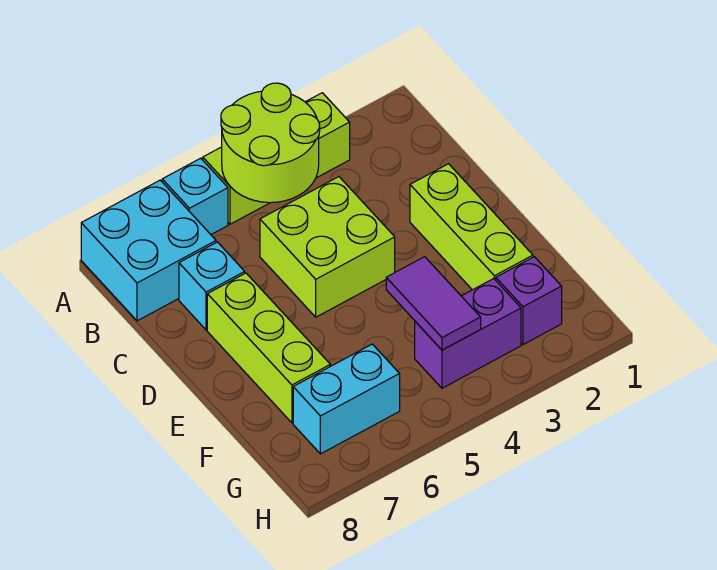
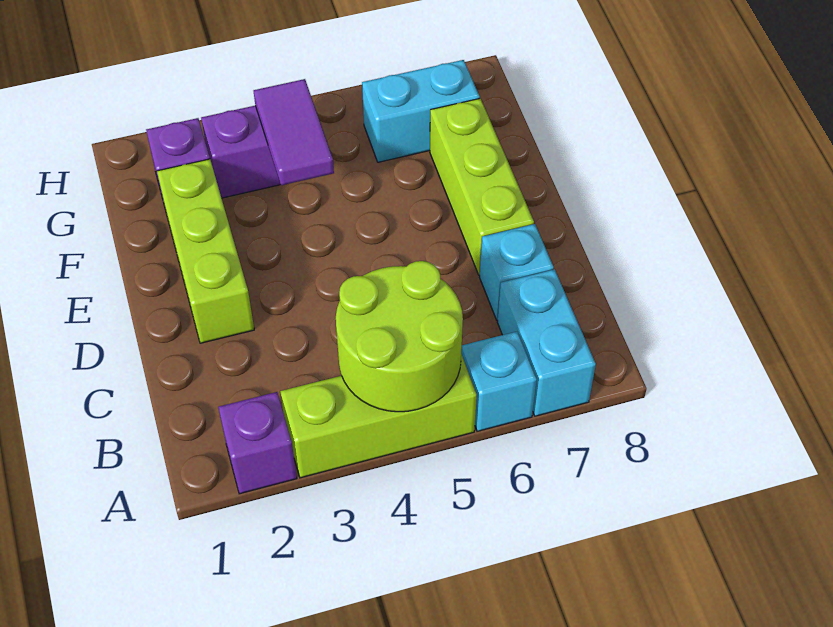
none -> purple brick A2 level 1
cyan brick A7:B8 level 1 -> cyan brick A7:B7 level 1
lime brick C4:D5 level 1 -> none

